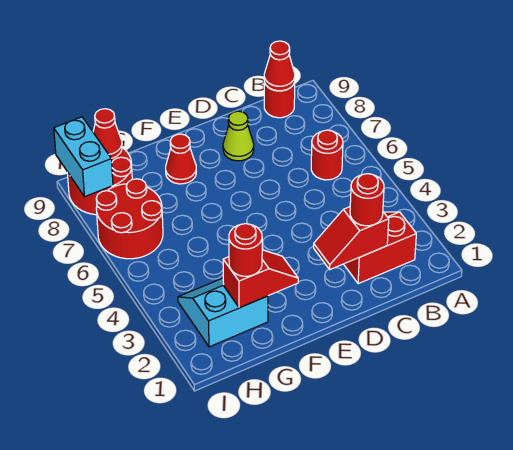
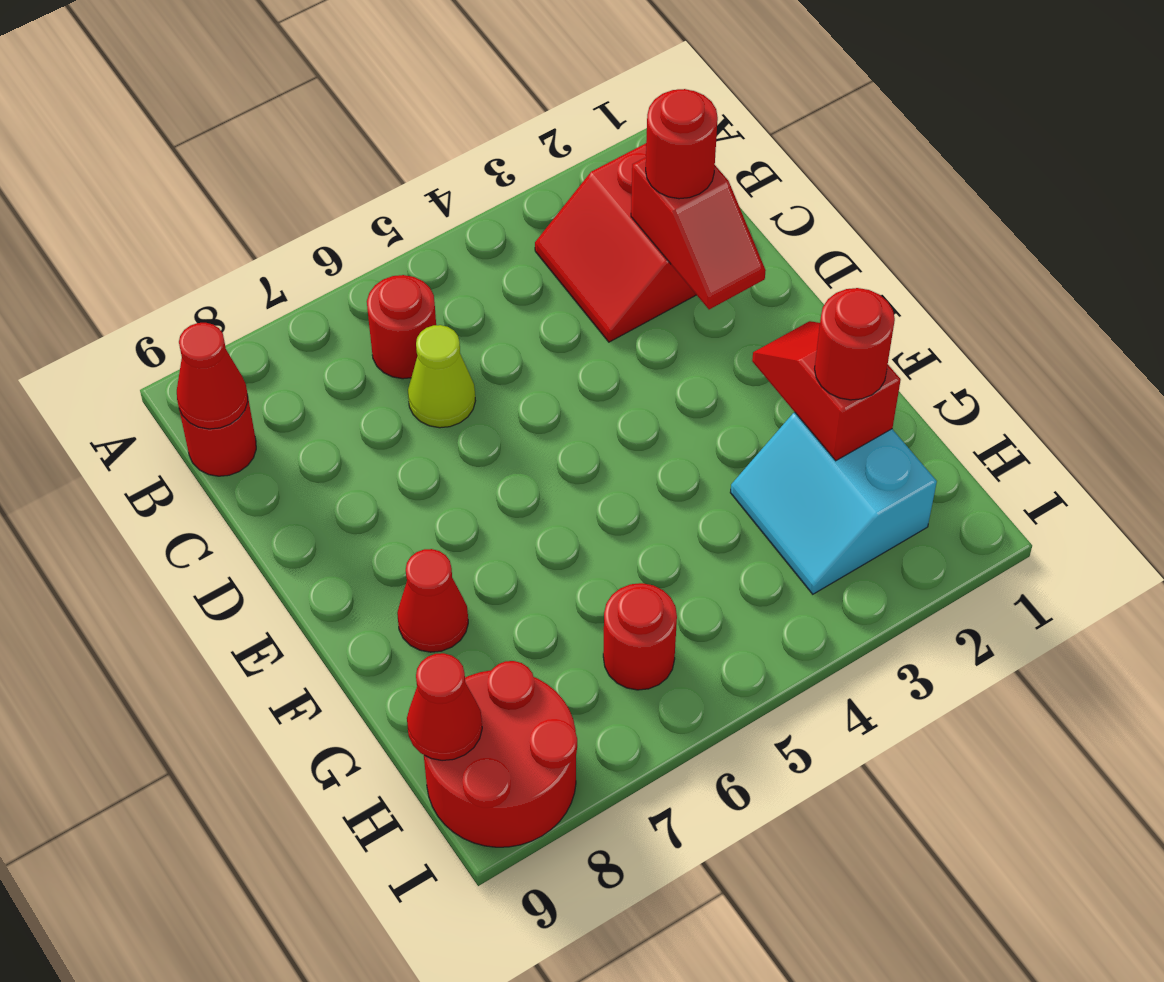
lime cone D8 level 1 -> lime cone C6 level 1
red round brick H6:I7 level 1 -> red round brick H6 level 1
cyan brick I8:I9 level 2 -> none

